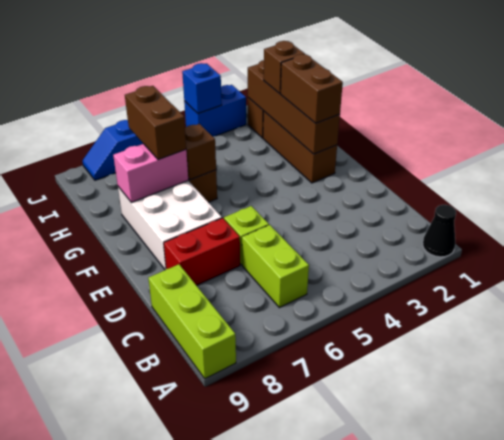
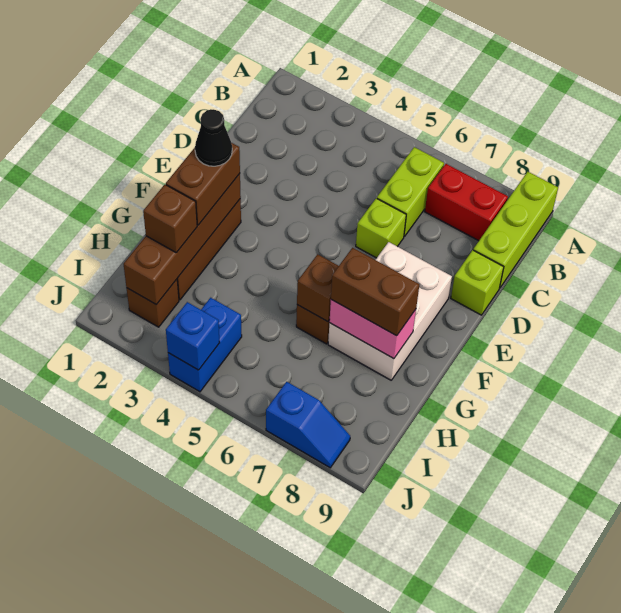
black cone A1 level 1 -> black cone F2 level 4
red brick D7:D8 level 1 -> red brick B7:B8 level 1
none -> lime brick D9 level 1
brown brick G7:H7 level 3 -> brown brick G7:G8 level 3
blue brick J3:J4 level 1 -> blue brick I4:J4 level 1

